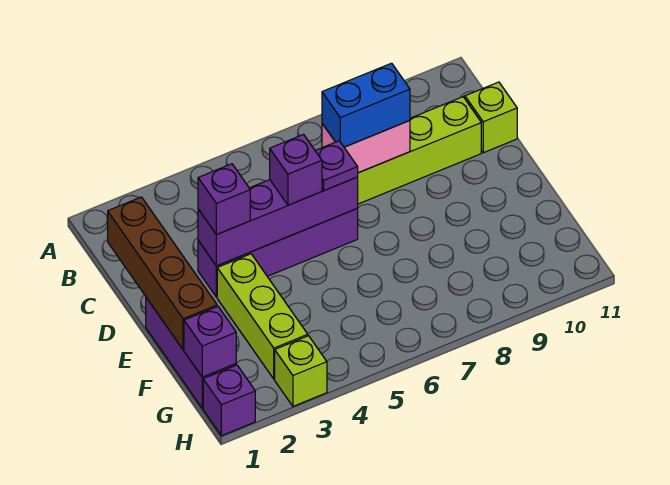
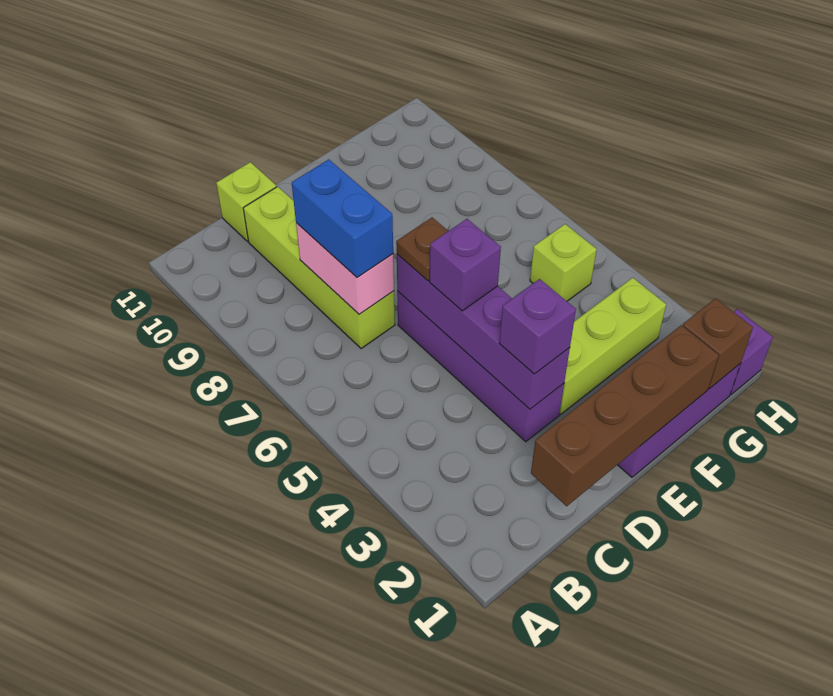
purple plate D6 level 3 -> brown plate D6 level 3
purple brick G1 level 2 -> brown brick G1 level 2
lime brick H3 level 1 -> lime brick G5 level 1

